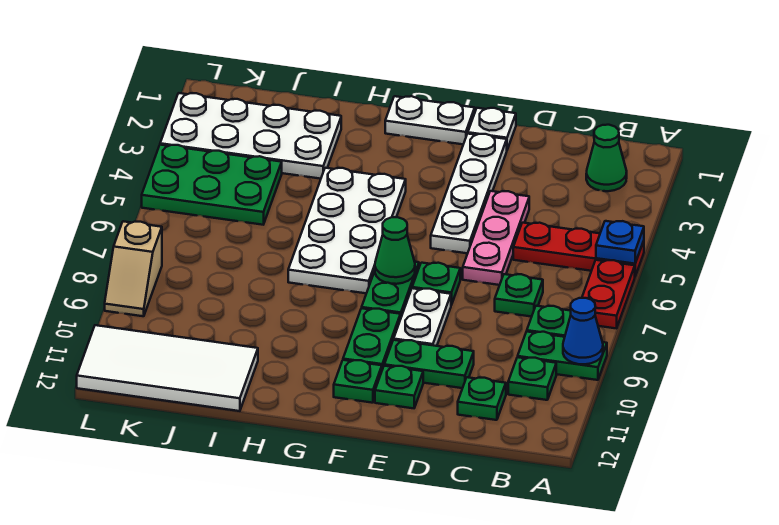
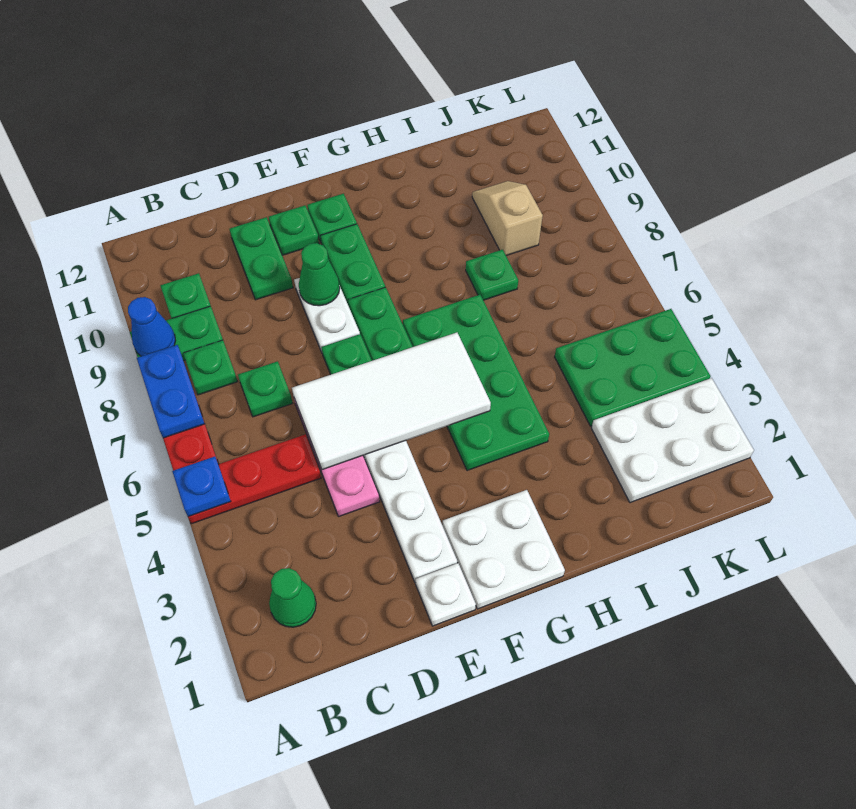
none -> blue plate A7:A8 level 2
green plate C11 level 1 -> green plate I8 level 1
green plate D10:E10 level 1 -> green plate D10:D11 level 1
white plate F1:G1 level 1 -> white plate F1:G2 level 1
green cone F7 level 2 -> green cone E9 level 2
white plate G4:H7 level 1 -> green plate G4:H7 level 1
white plate I2:L3 level 1 -> white plate J2:L3 level 1
white tile I11:L12 level 1 -> white tile D5:G6 level 2
tan slope L8:L9 level 1 top 8 -> tan slope J9:J10 level 1 top 9

